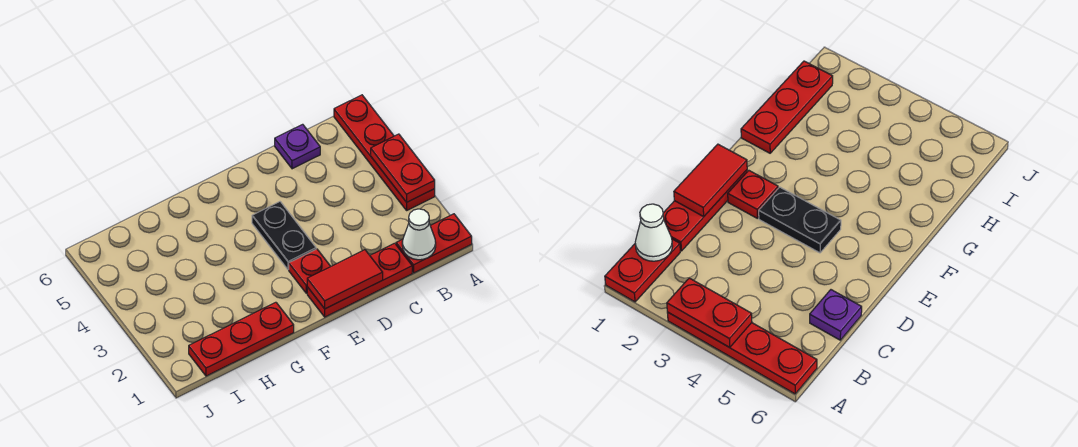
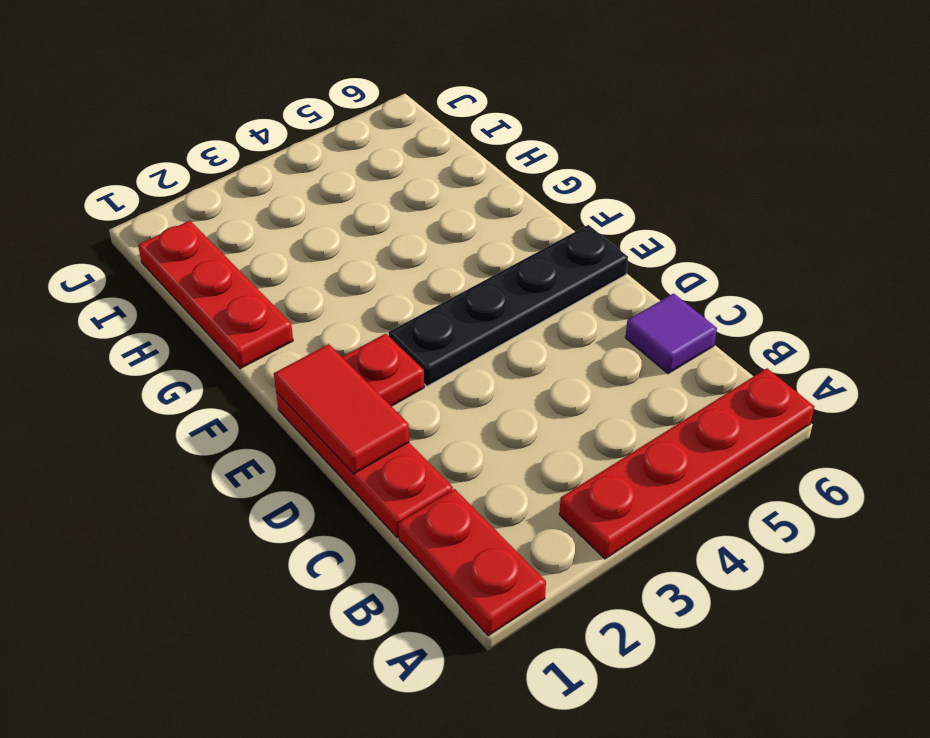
red plate A3:A4 level 2 -> none
white cone B1 level 2 -> none
purple plate C6 level 1 -> purple tile C6 level 1
black plate E3:E4 level 1 -> black plate E3:E6 level 1

